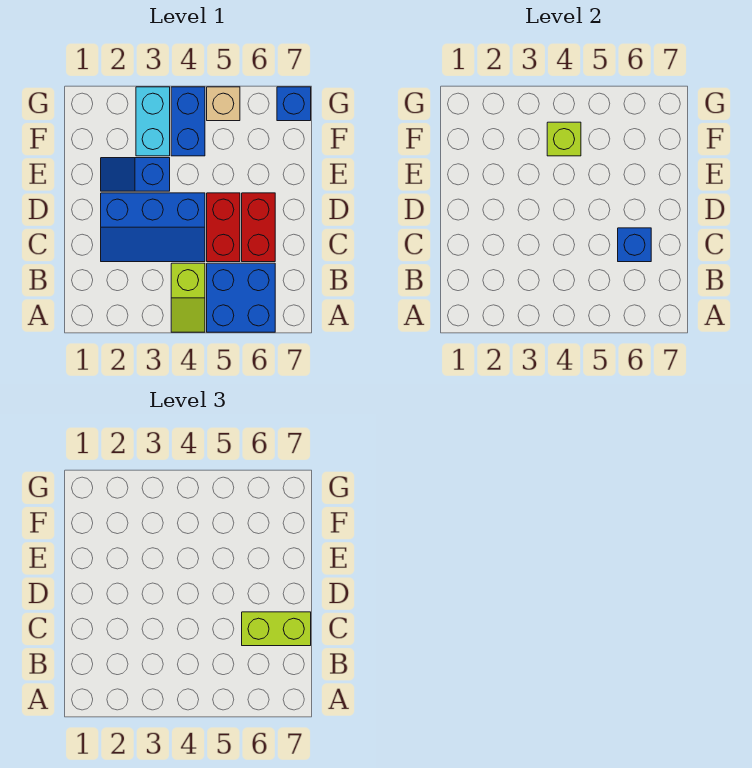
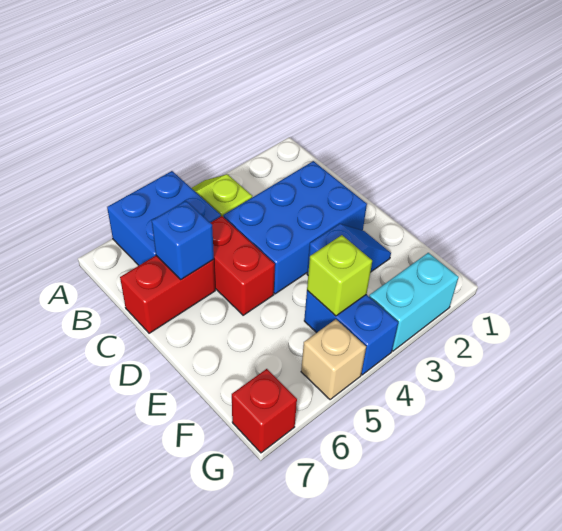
blue slope C2:D4 level 1 top D -> blue brick C2:D4 level 1
red brick C6:D6 level 1 -> red brick C6:C7 level 1
lime brick C6:C7 level 3 -> none
cyan brick F3:G3 level 1 -> cyan brick G2:G3 level 1
blue brick G7 level 1 -> red brick G7 level 1

